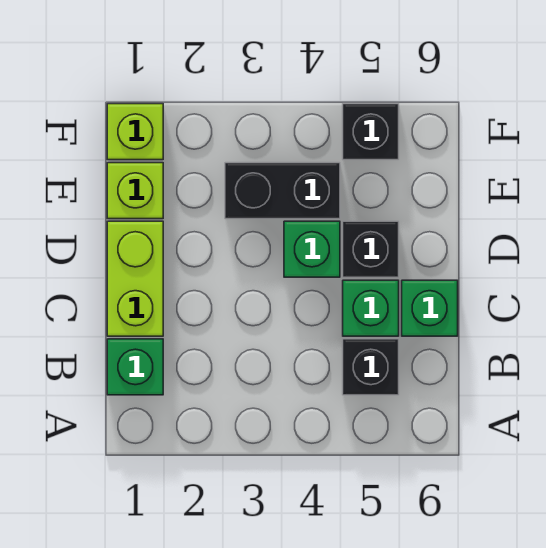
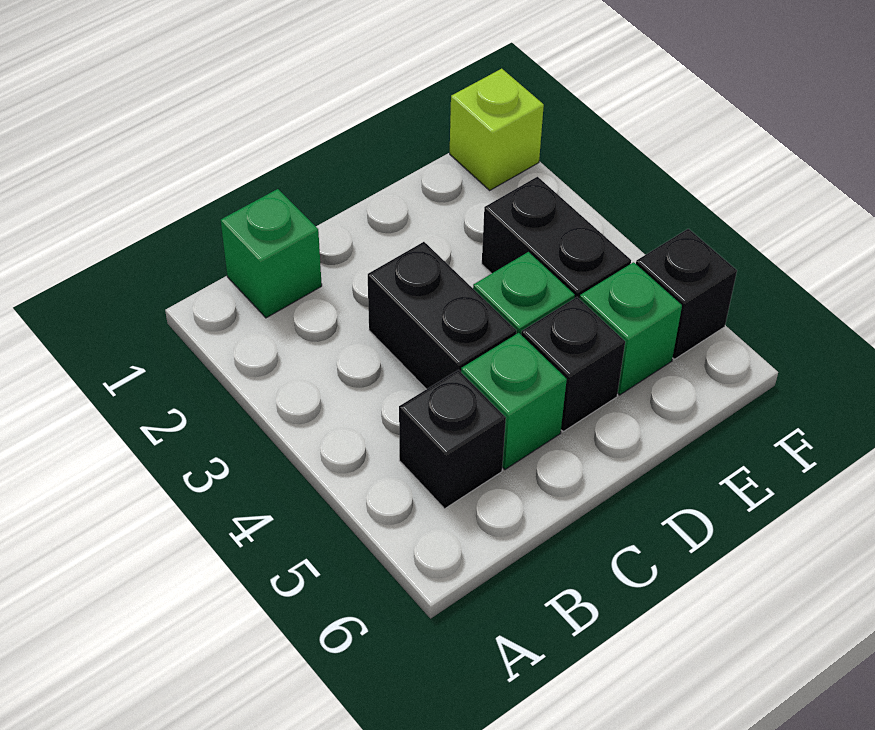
lime brick C1:D1 level 1 -> none
none -> black brick C3:C4 level 1
green brick C6 level 1 -> green brick E5 level 1
lime brick E1 level 1 -> none

